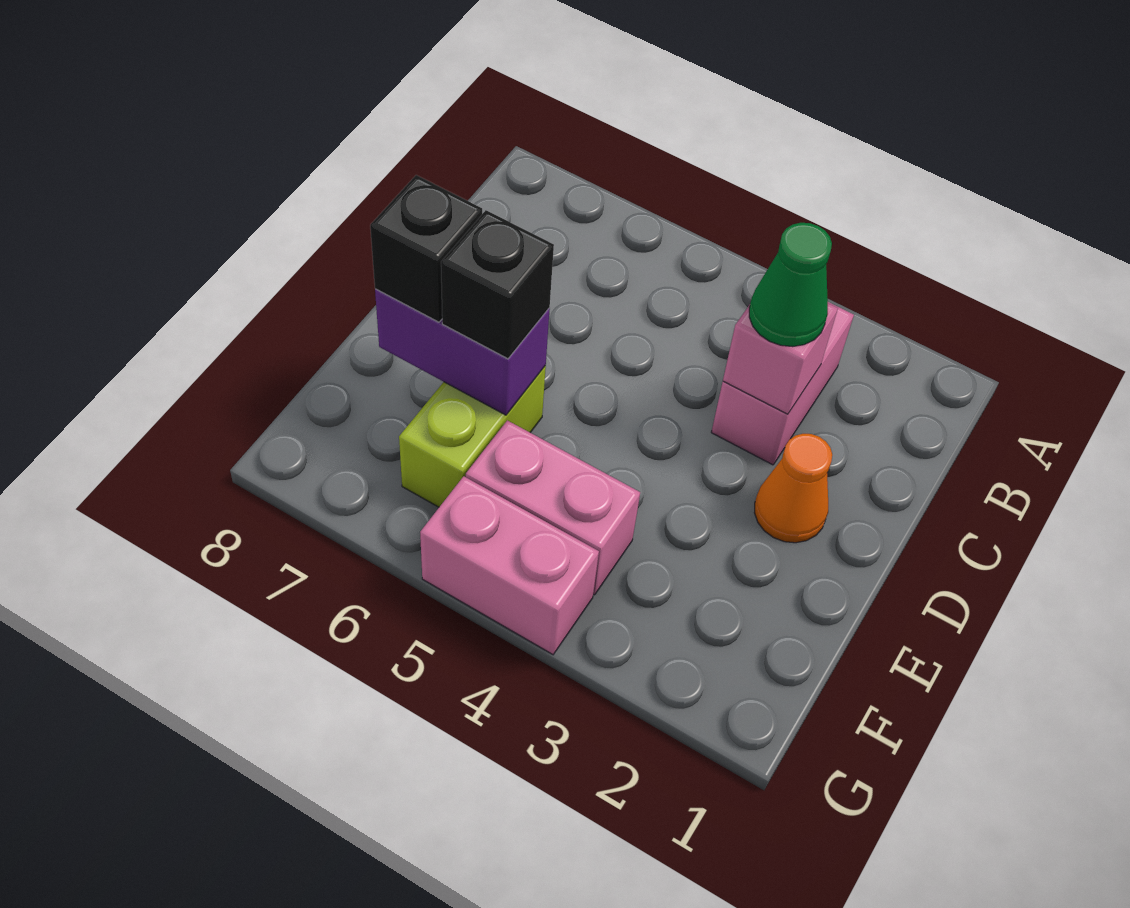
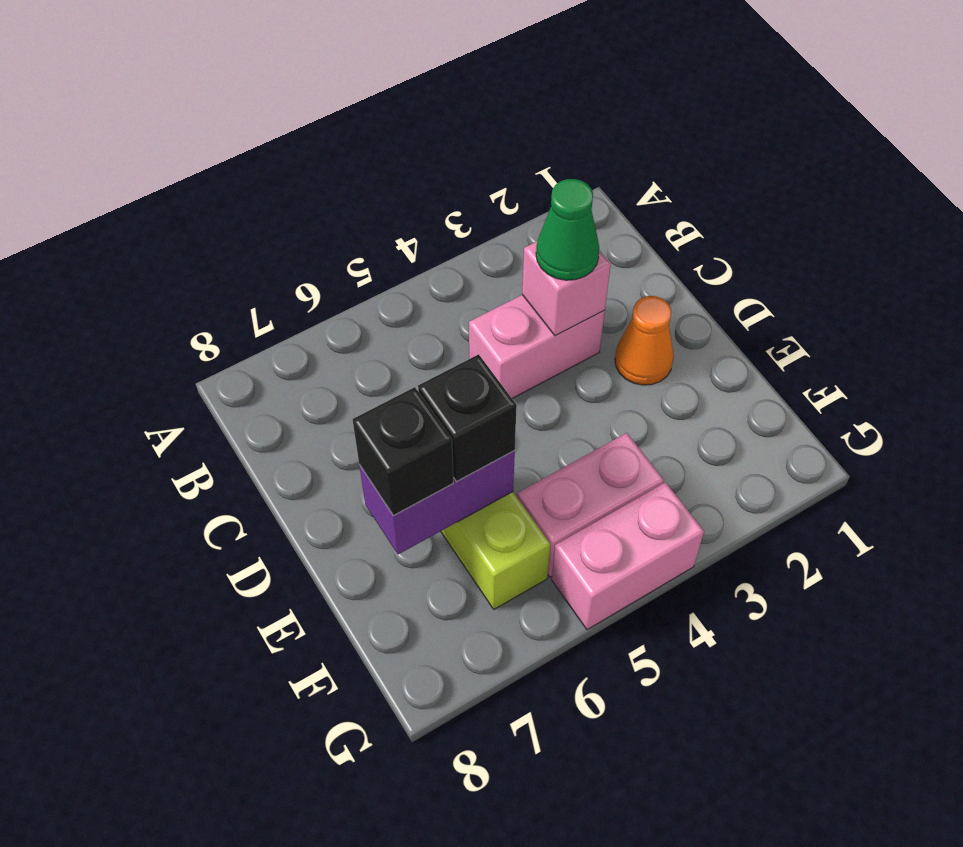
pink brick B3:C3 level 1 -> pink brick C3:C4 level 1

